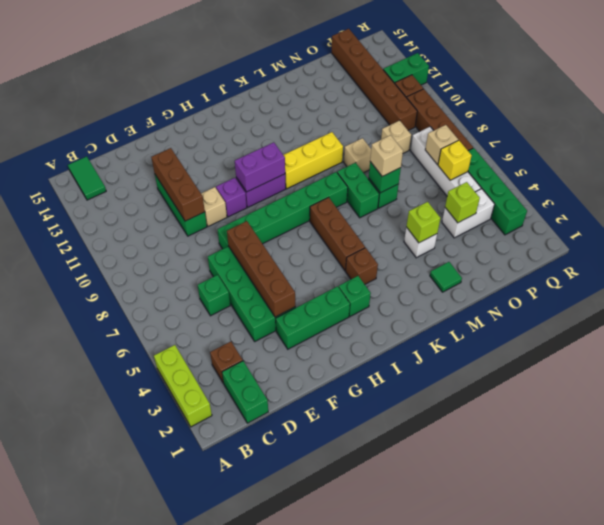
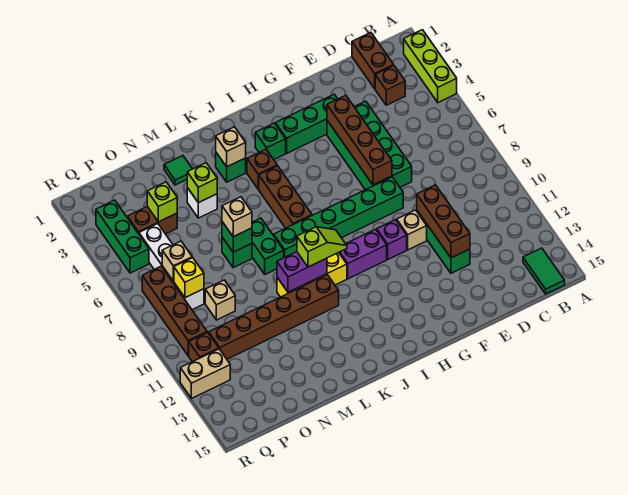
green brick C1:C2 level 1 -> brown brick C1:C2 level 1
green brick D6 level 1 -> green brick K3 level 1
purple brick H10:I10 level 2 -> purple brick K10:L10 level 2
none -> lime slope J10:K10 level 3 top K
tan brick M9 level 1 -> tan brick K3 level 2
white brick O4:P4 level 1 -> brown brick O4:P4 level 1
yellow brick P6 level 2 -> yellow brick P8 level 2
brown brick P10:P15 level 1 -> brown brick K11:P11 level 1
green brick Q3:Q6 level 1 -> green brick Q3:Q5 level 1
green brick Q12:R12 level 1 -> tan brick Q12:R12 level 1

